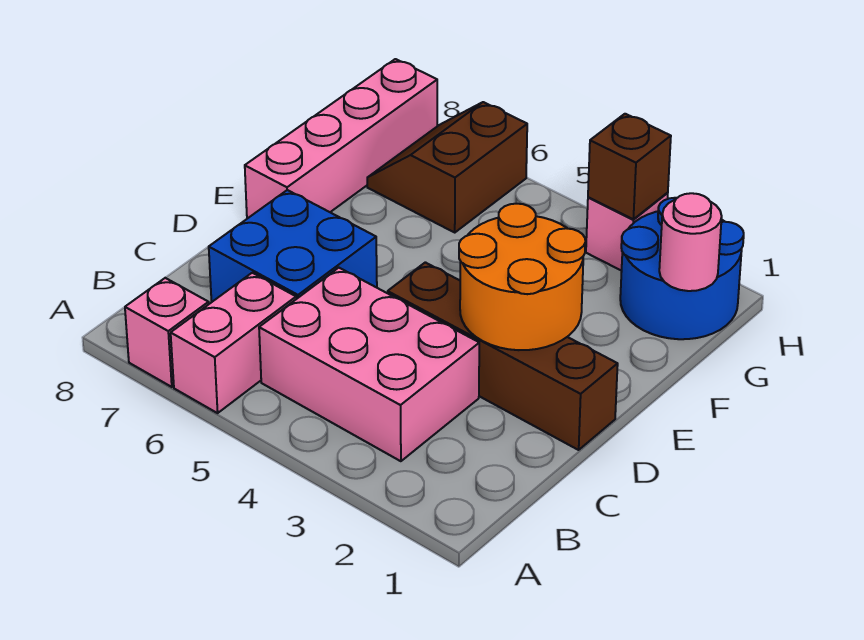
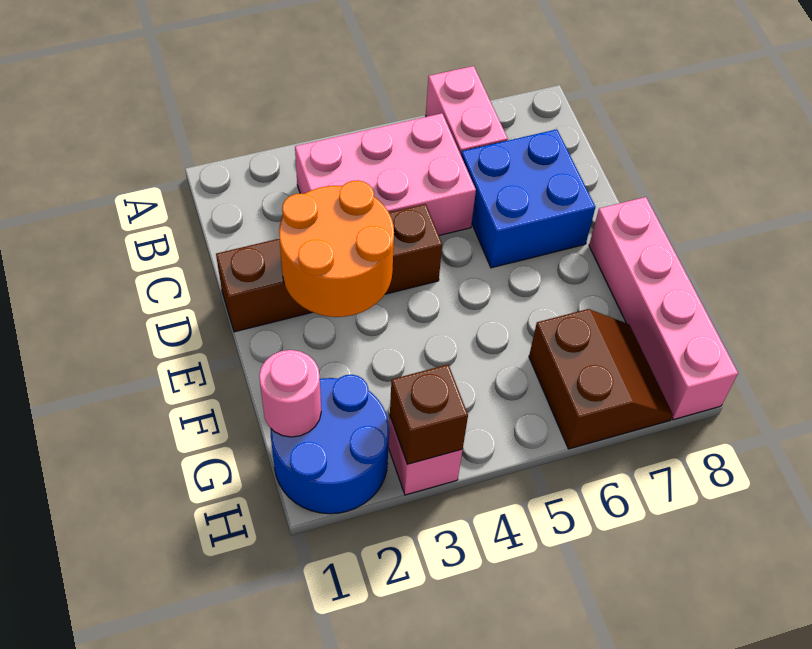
pink brick A7 level 1 -> none

